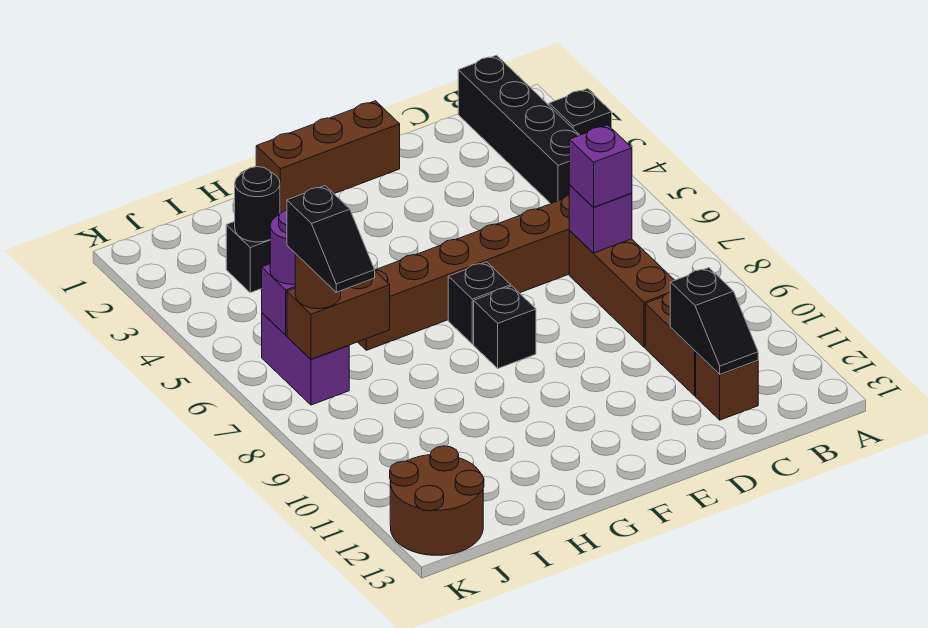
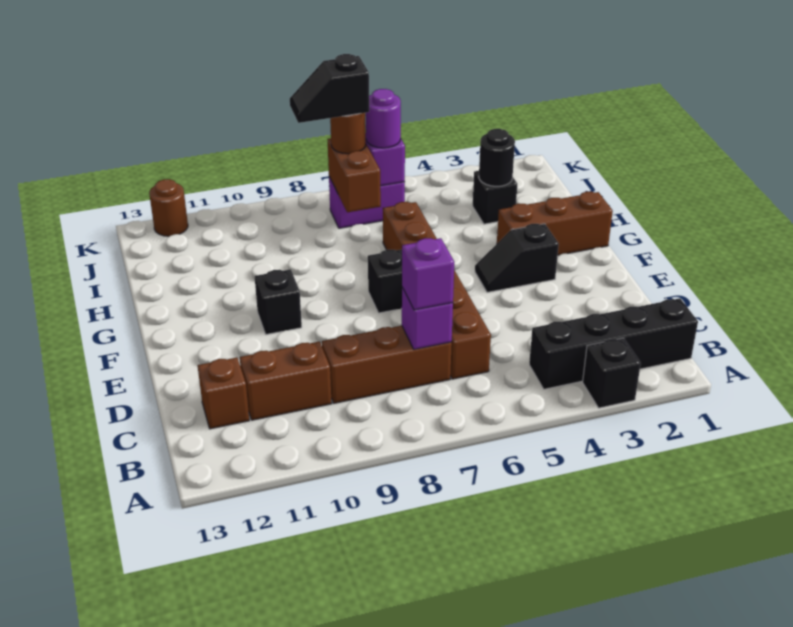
black slope C11:C12 level 2 top 11 -> black slope F3:F4 level 1 top 3
brown brick E1:G1 level 1 -> brown brick G1:G3 level 1
black brick F8 level 1 -> black brick F10 level 1
brown round brick J12:K13 level 1 -> brown round brick K12 level 1

